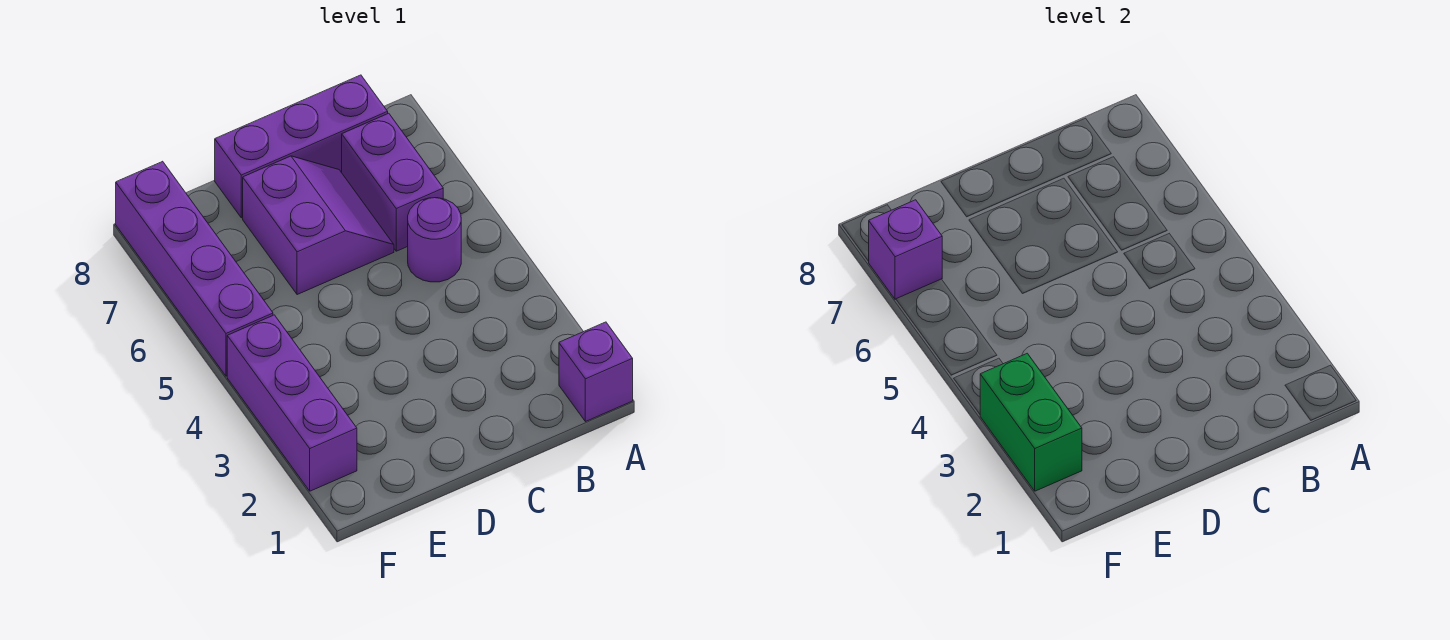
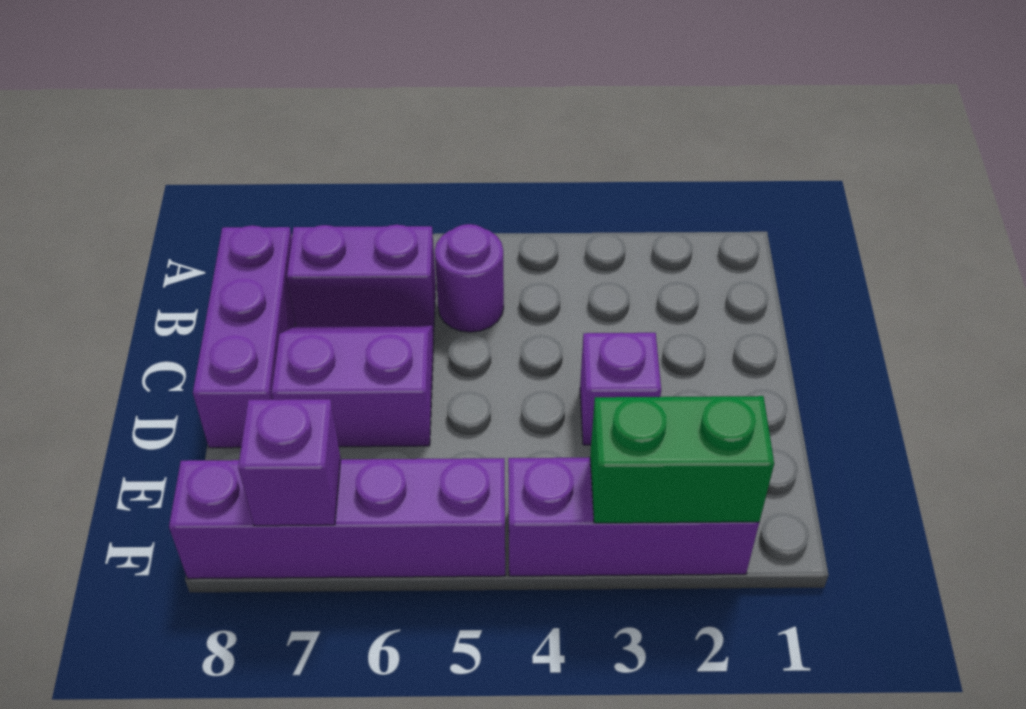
purple brick A1 level 1 -> purple brick D3 level 1

